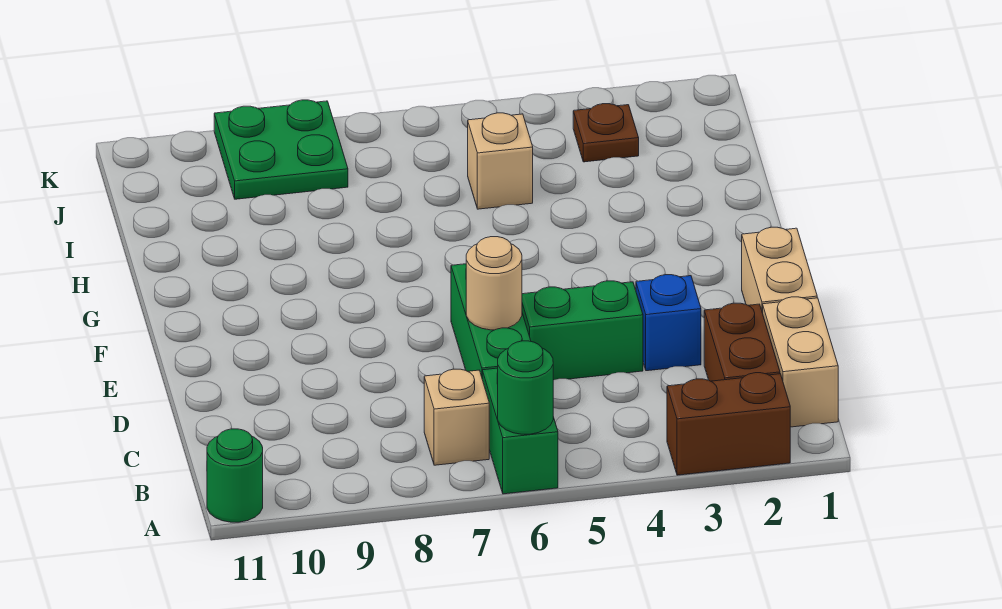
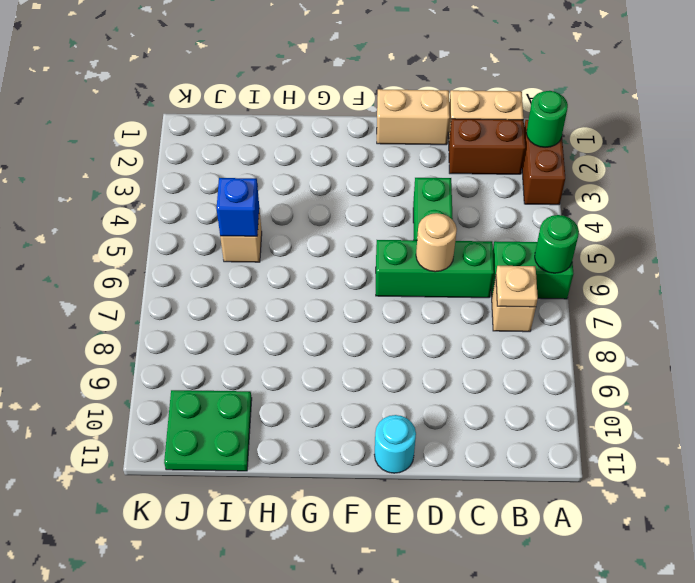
green round brick A11 level 1 -> green round brick A2 level 2
none -> tan plate B7 level 2
blue brick D3 level 1 -> blue brick I5 level 2
none -> cyan round brick E11 level 1
brown plate J3 level 1 -> none
green plate J8:K9 level 1 -> green plate I10:J11 level 1

